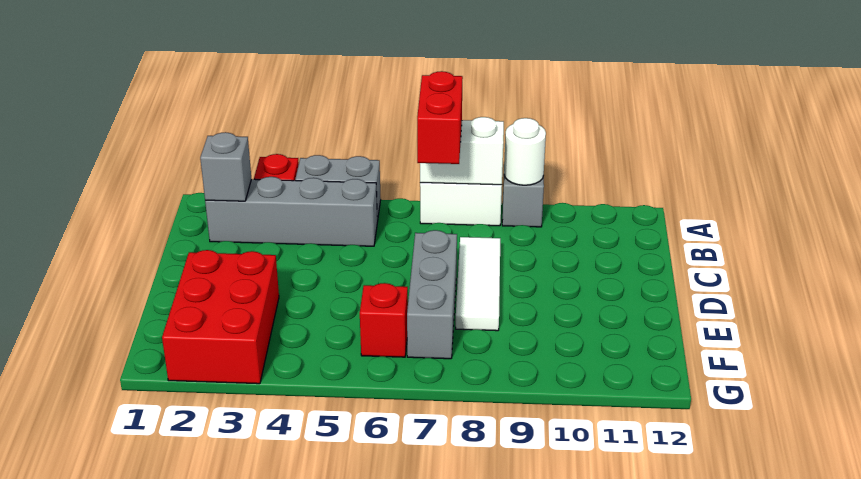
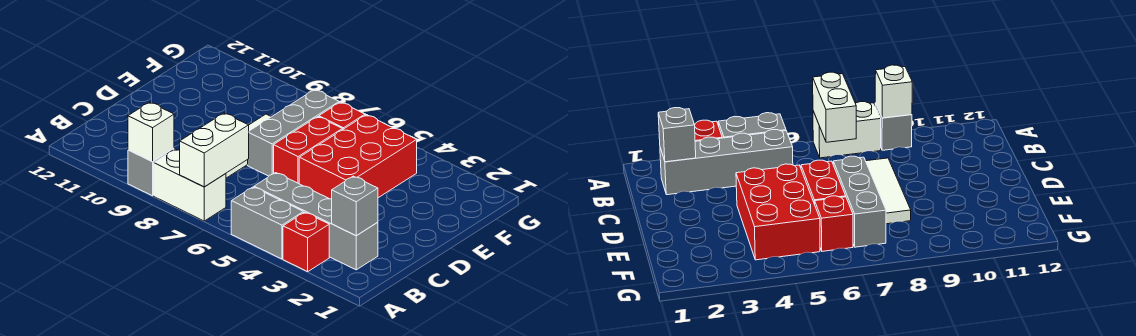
white brick A7:A8 level 2 -> white brick A7:B7 level 2
red brick A7:B7 level 3 -> red brick D6:E6 level 1
white round brick A9 level 2 -> white brick A9 level 2
red brick E2:G3 level 1 -> red brick D4:F5 level 1

